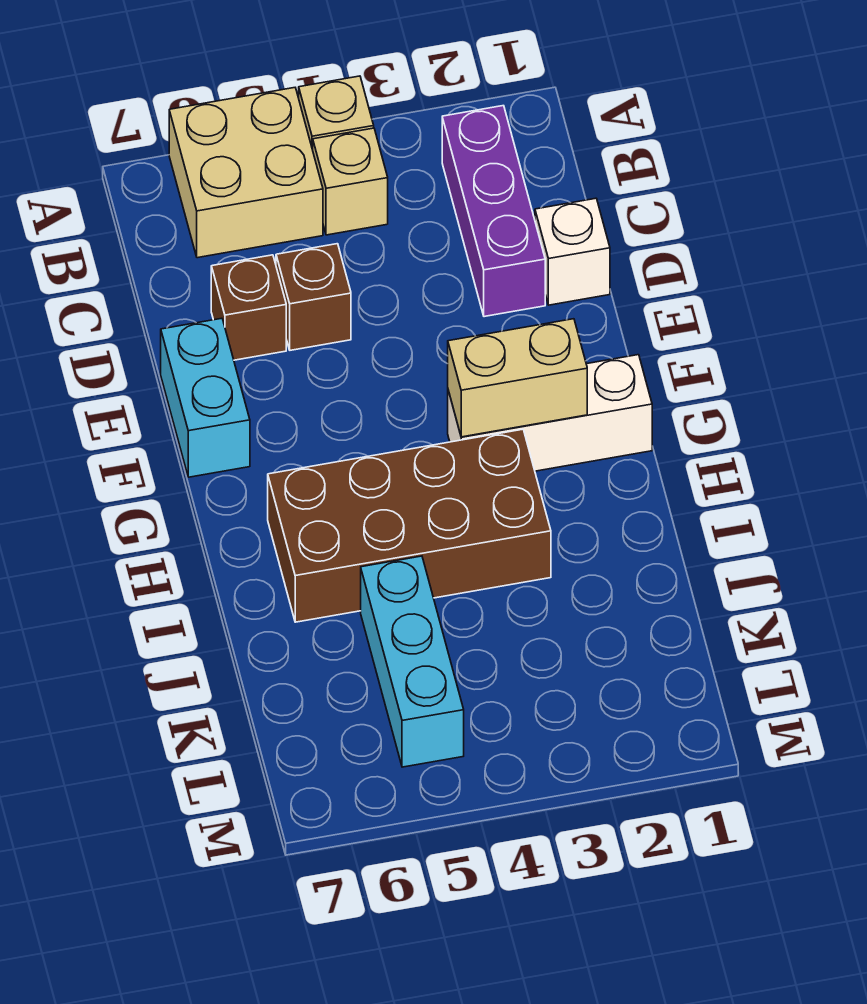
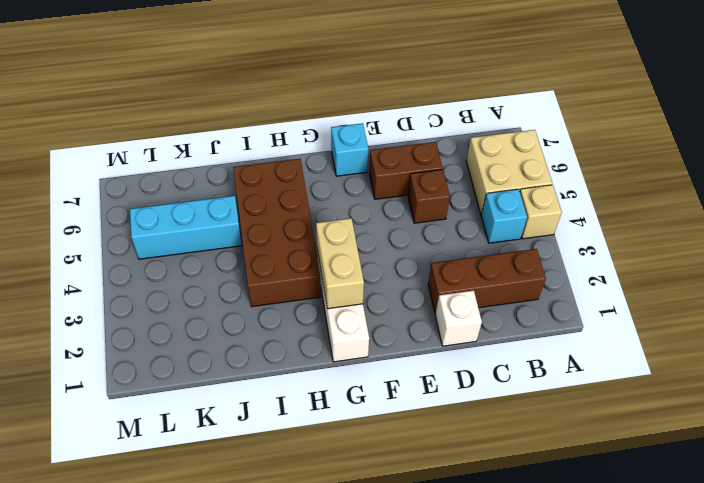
purple brick B2:D2 level 1 -> brown brick B2:D2 level 1
tan brick B4 level 1 -> cyan brick B4 level 1
brown brick D6 level 1 -> brown brick D6:E6 level 1
cyan brick E7:F7 level 1 -> cyan brick F7 level 1

